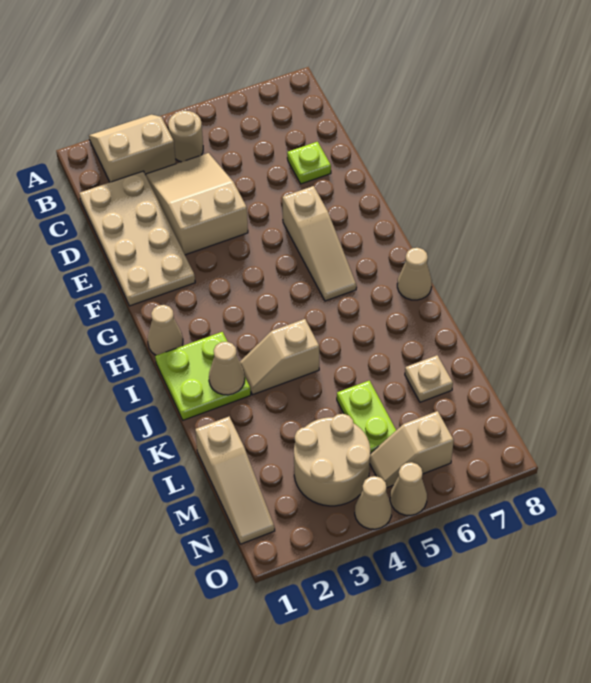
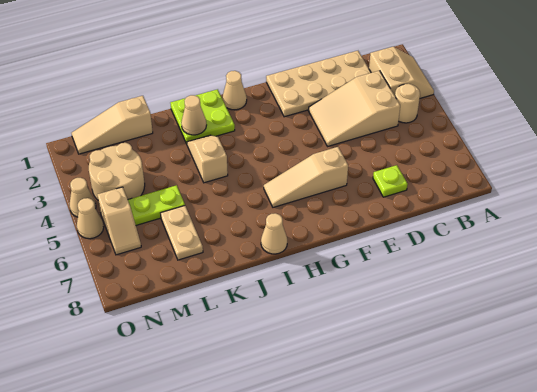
tan slope C3:E4 level 1 top E -> tan slope C3:E4 level 1 top C
tan plate L7 level 1 -> tan plate L6:L7 level 1
tan slope N5:N6 level 1 top 6 -> tan slope N5:N6 level 1 top 5

